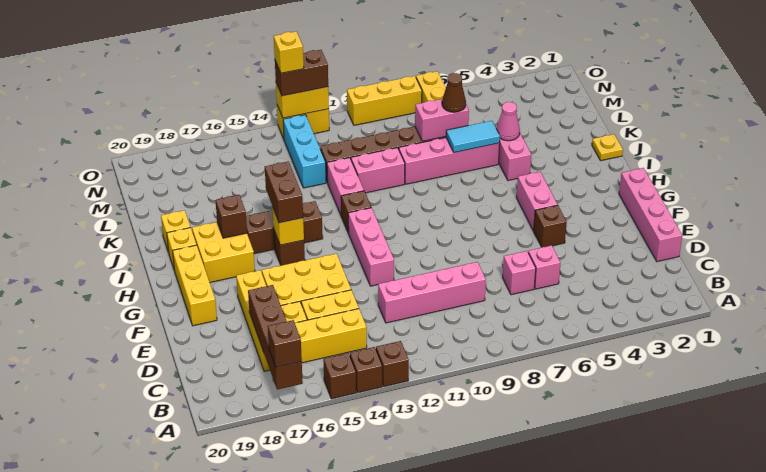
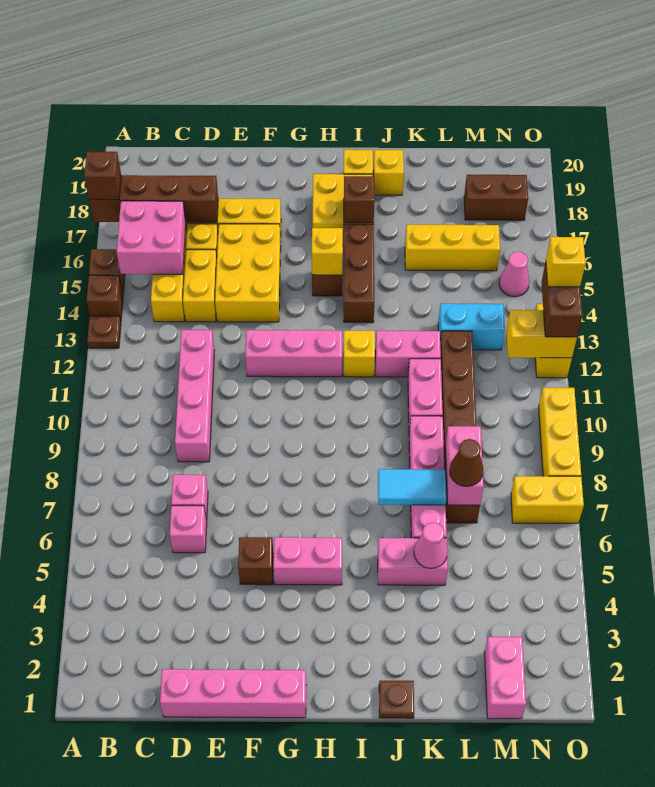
brown brick A13 level 1 -> brown plate A13 level 1
none -> pink brick B15:C16 level 2
yellow brick F19:H19 level 1 -> yellow brick K16:M16 level 1
brown brick H15:I15 level 3 -> brown brick M18:N18 level 1
brown brick I12 level 1 -> yellow brick I12 level 1
yellow plate J1 level 1 -> brown plate J1 level 1
cyan tile K6:K7 level 2 -> cyan tile J7:K7 level 2
cyan brick L13:N13 level 1 -> cyan brick L13:M13 level 1
none -> pink brick M1:M2 level 1
none -> pink cone N15 level 1
yellow brick O12:O13 level 2 -> yellow brick N12:O12 level 2

